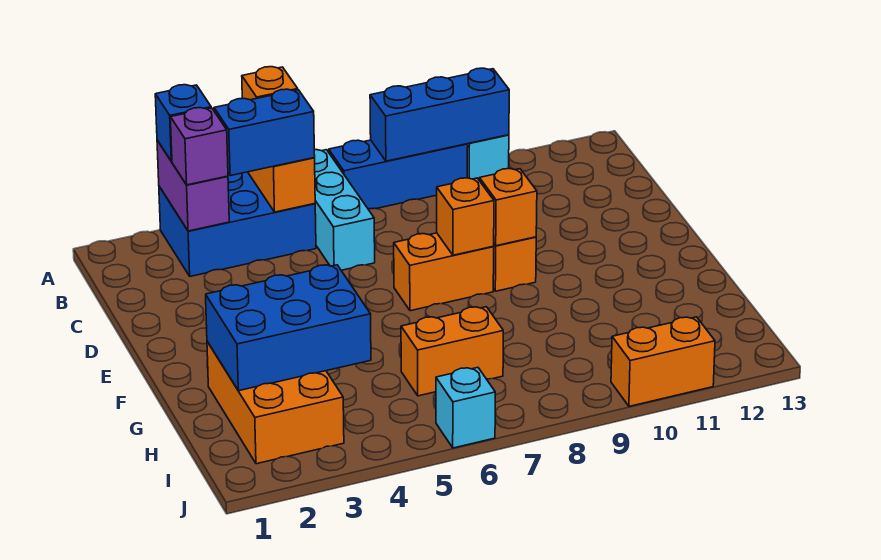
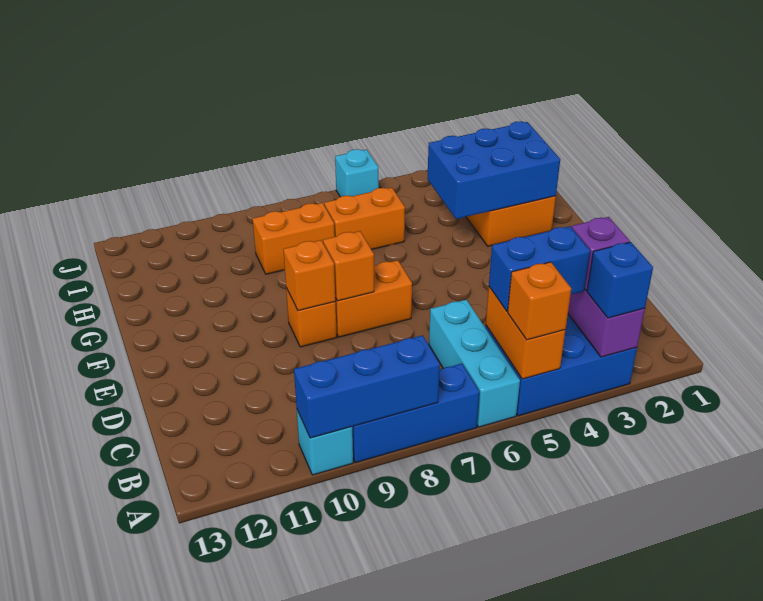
orange brick J10:J11 level 1 -> orange brick H8:H9 level 1

